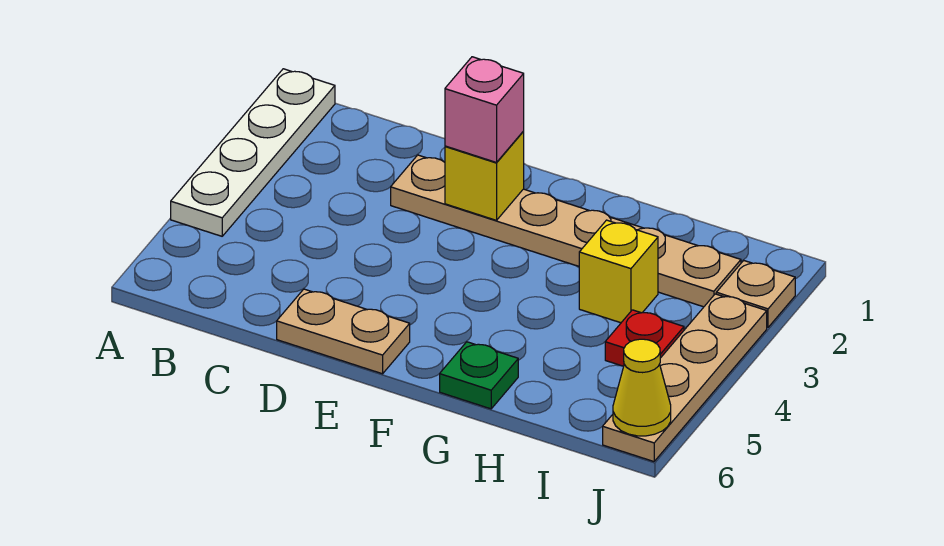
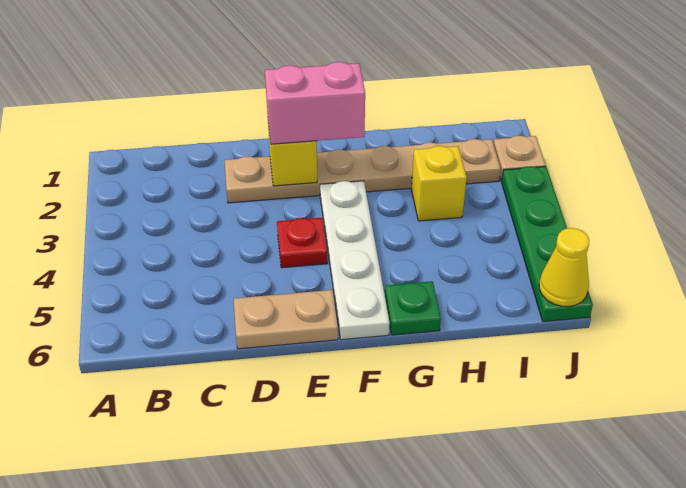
white plate A1:A4 level 1 -> white plate F3:F6 level 1
pink brick E2 level 3 -> pink brick E2:F2 level 3
red plate I4 level 1 -> red plate E4 level 1
tan plate J3:J6 level 1 -> green plate J3:J6 level 1

